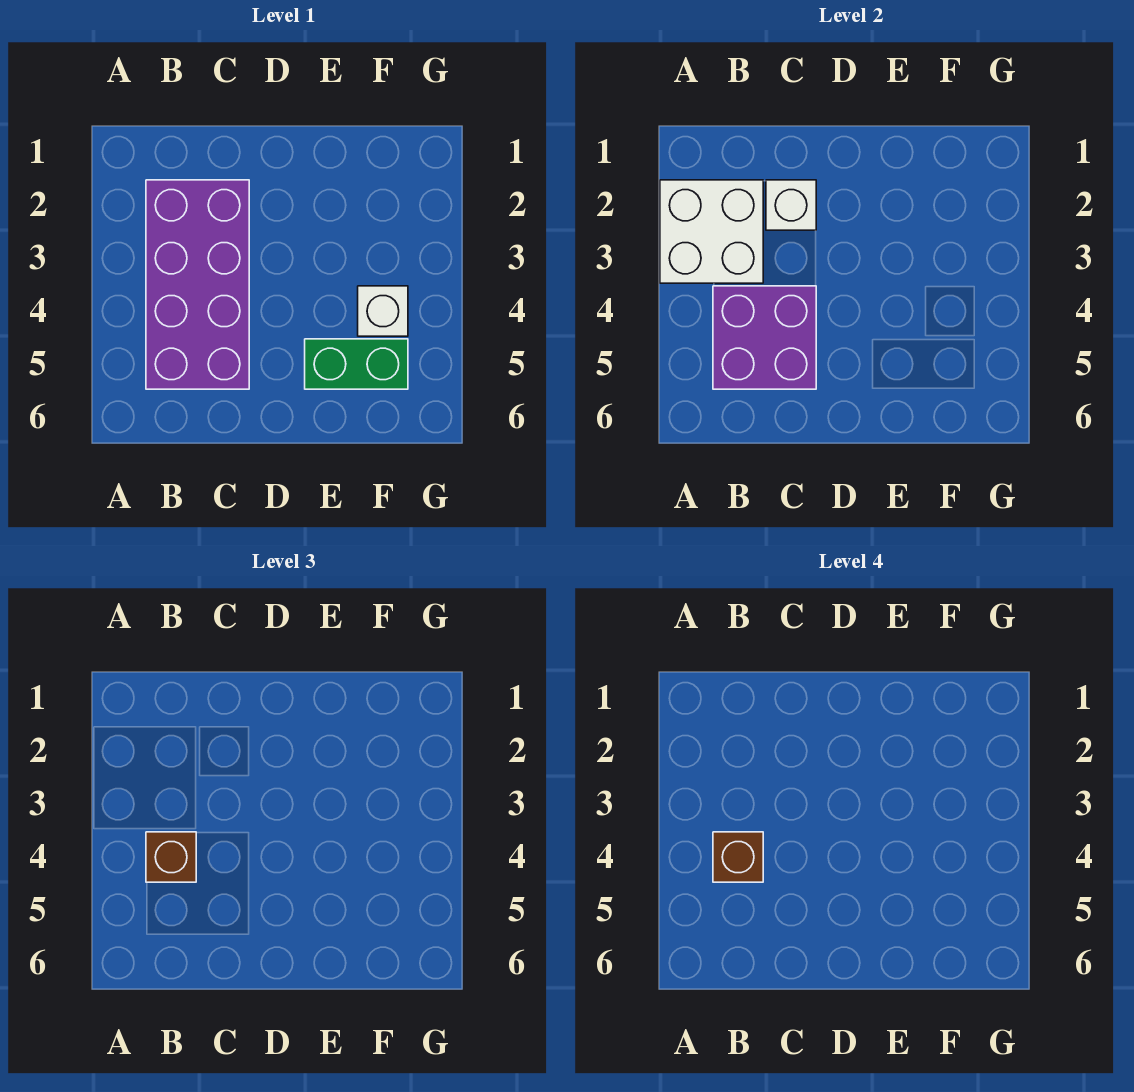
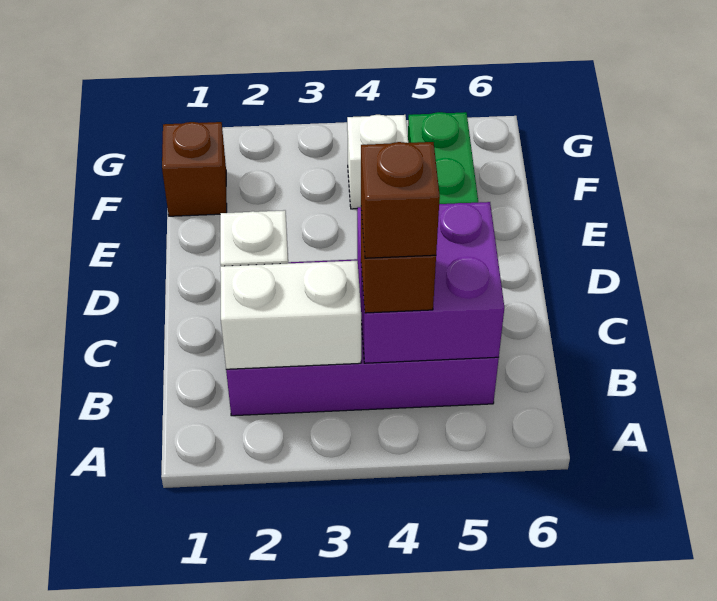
white brick A2:B3 level 2 -> white brick B2:B3 level 2
none -> brown brick F1 level 1

